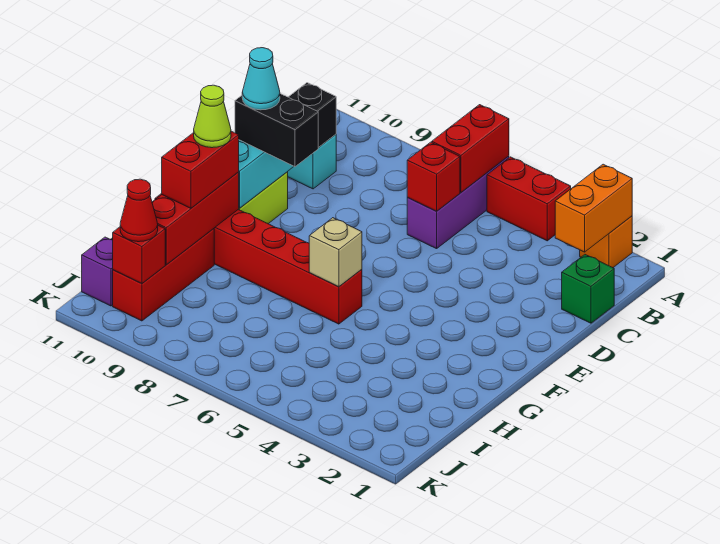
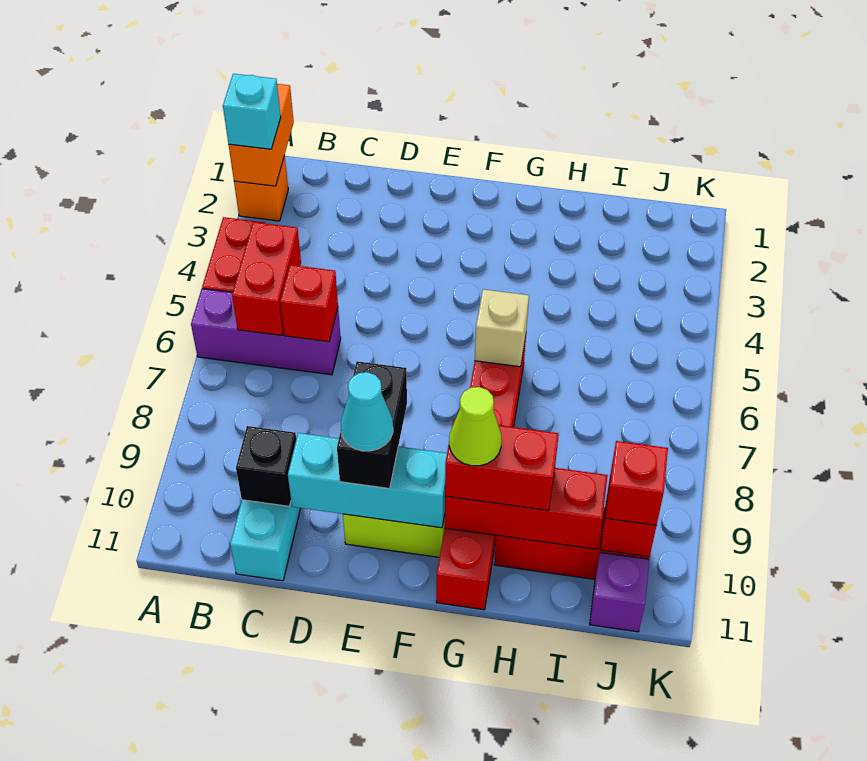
orange brick A2:B2 level 2 -> orange brick A1:A2 level 2
none -> cyan brick A2 level 3
red brick A6:B6 level 2 -> red brick B5:B6 level 2
green brick C1 level 1 -> none
red cone J10 level 3 -> red brick J10 level 3

